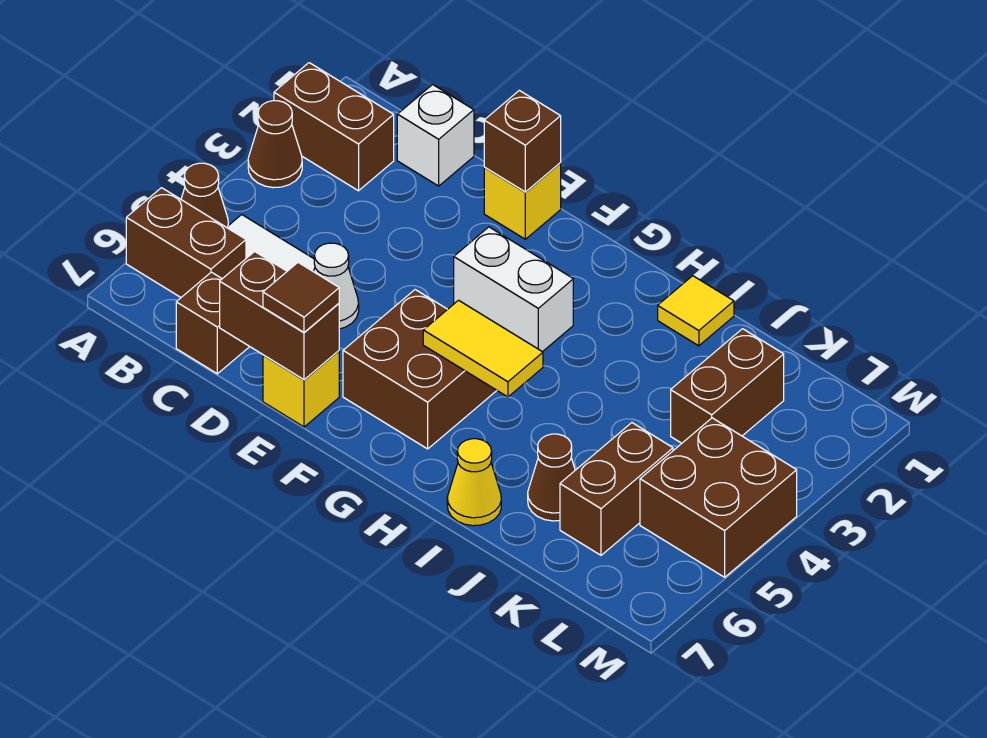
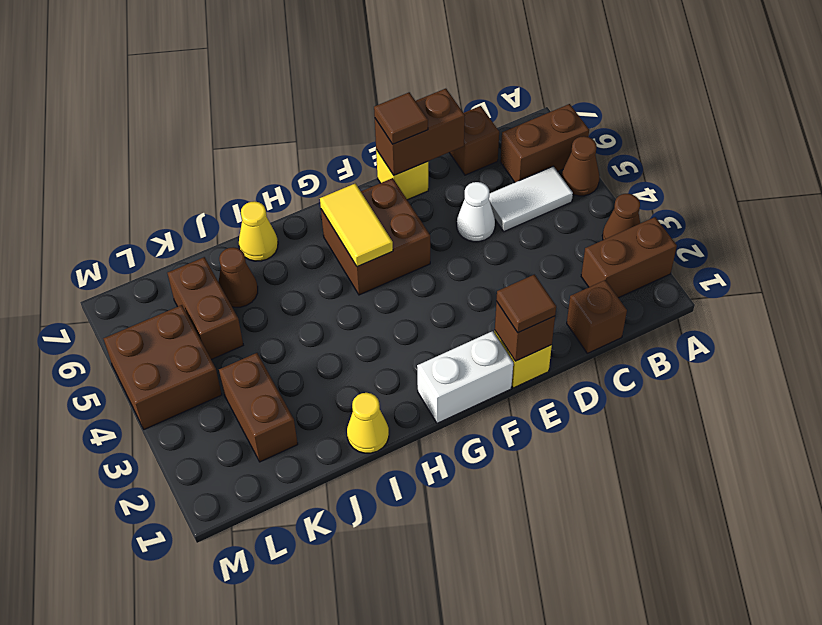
white brick C1 level 1 -> brown brick C1 level 1
none -> brown tile E1 level 3
white brick F3:G3 level 1 -> white brick F1:G1 level 1
yellow tile G5:H5 level 2 -> yellow tile G5:G6 level 2
yellow tile I1 level 1 -> yellow cone I1 level 1

